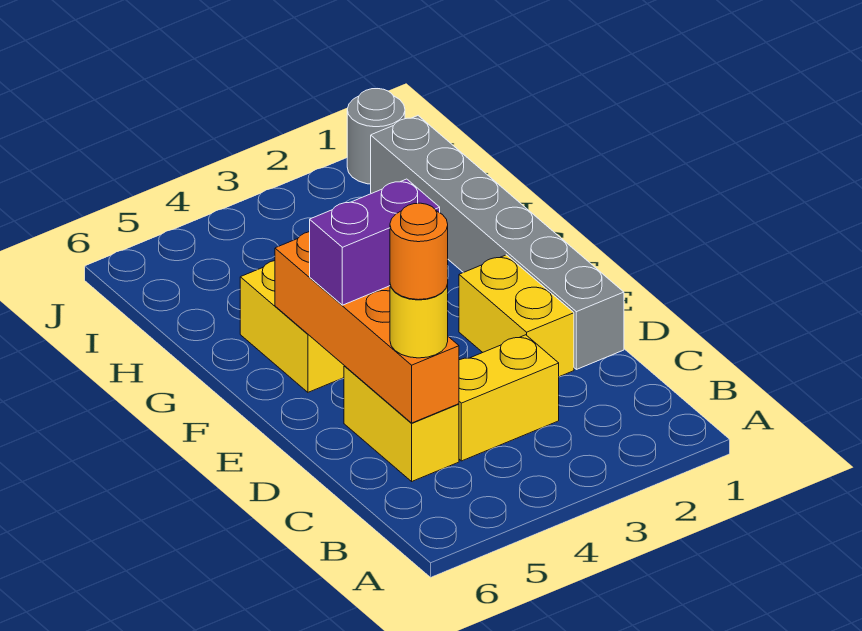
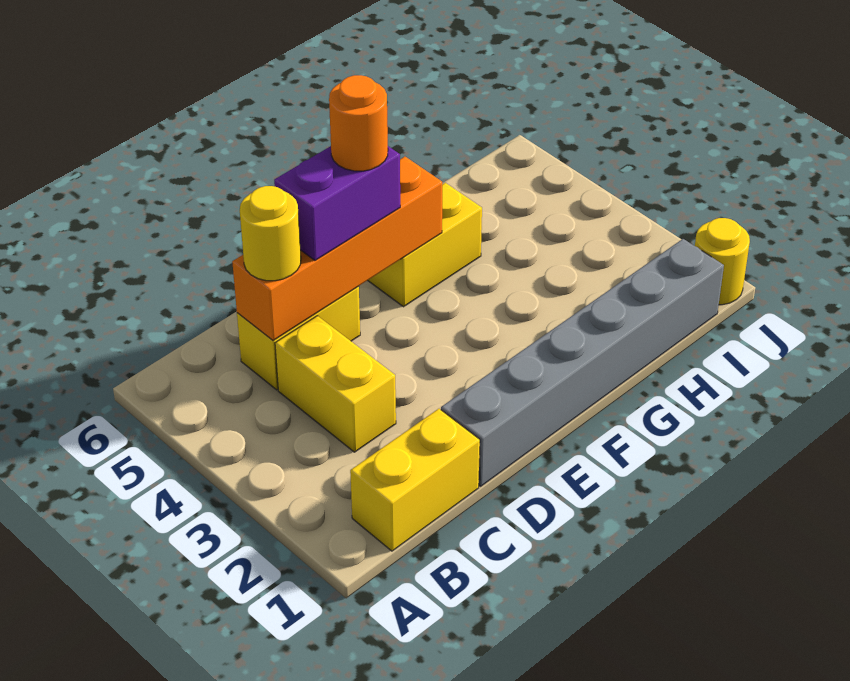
orange round brick C5 level 4 -> orange round brick E5 level 4
yellow brick D2:E2 level 1 -> yellow brick B1:C1 level 1
purple brick E4:E5 level 3 -> purple brick D5:E5 level 3
grey round brick J1 level 1 -> yellow round brick J1 level 1

